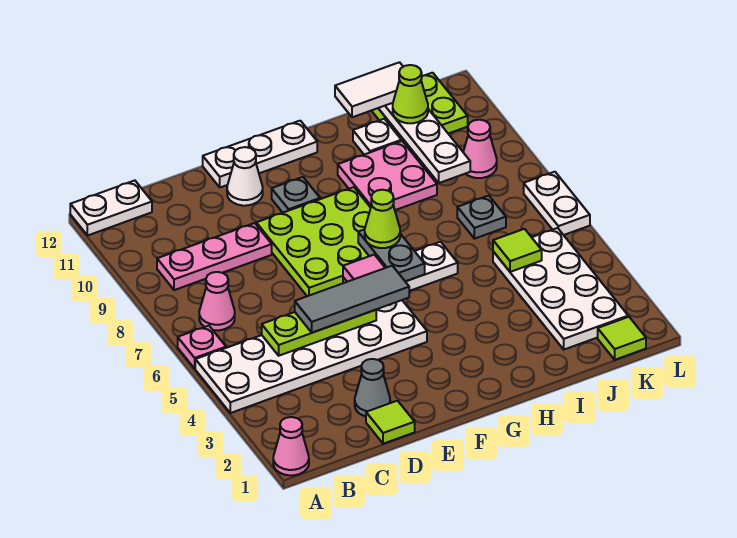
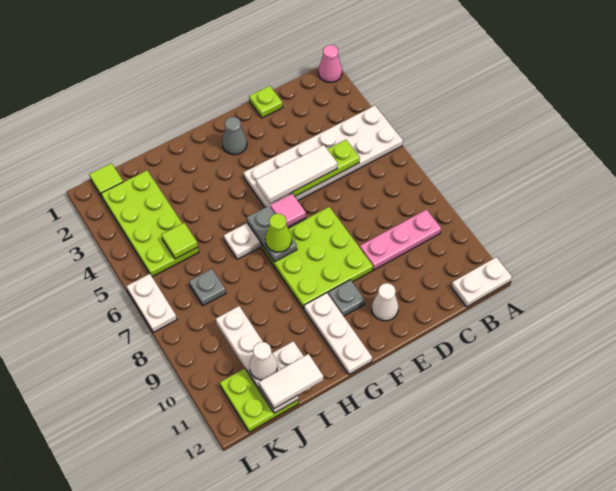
pink plate A6 level 1 -> none
pink cone B7 level 1 -> none
lime tile D1 level 1 -> lime plate D1 level 1
grey cone D2 level 1 -> grey cone F2 level 1
grey tile D5:F5 level 3 -> white tile D5:F5 level 3
white plate E12:G12 level 1 -> white plate G10:G12 level 1
pink plate H9:I10 level 1 -> none
white plate J2:K5 level 1 -> lime plate J2:K5 level 1
lime cone J11 level 3 -> white cone J11 level 3
pink cone K9 level 1 -> none

